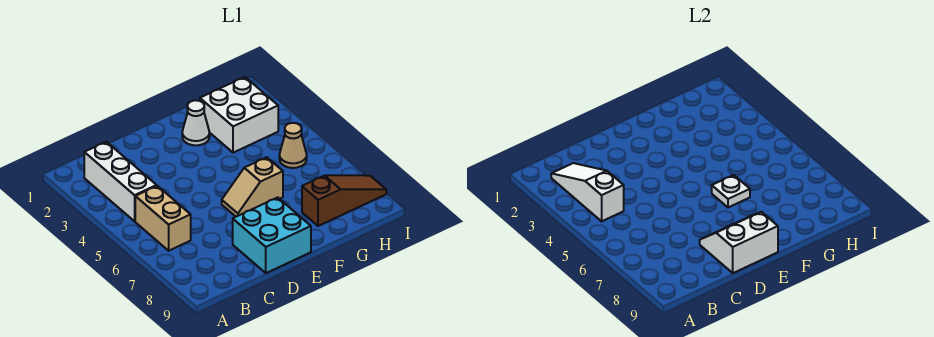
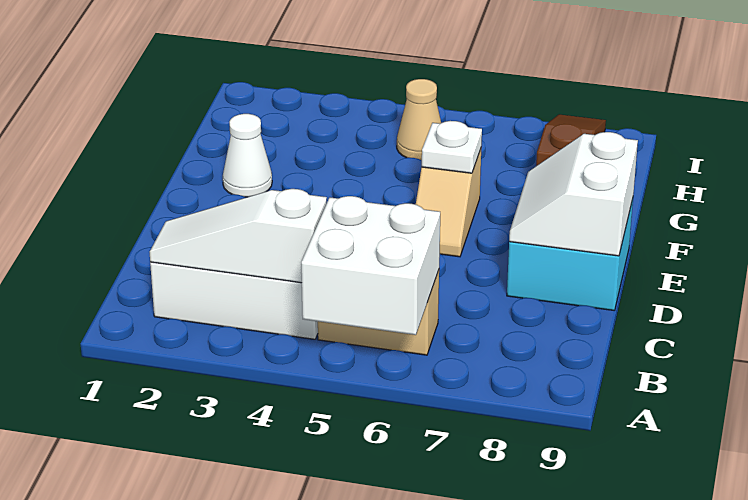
white brick G2:H3 level 1 -> white brick A5:B6 level 2

